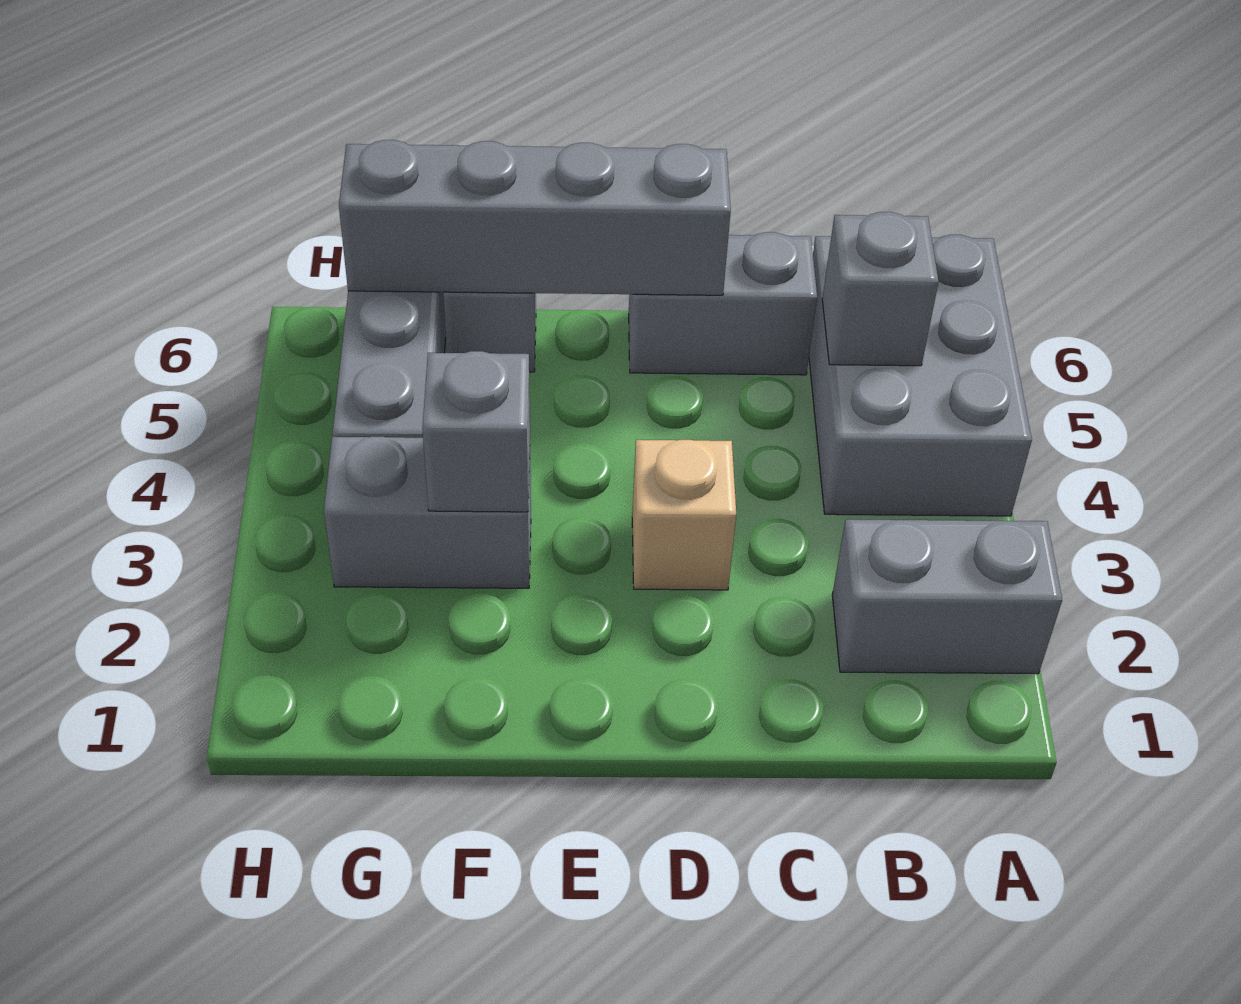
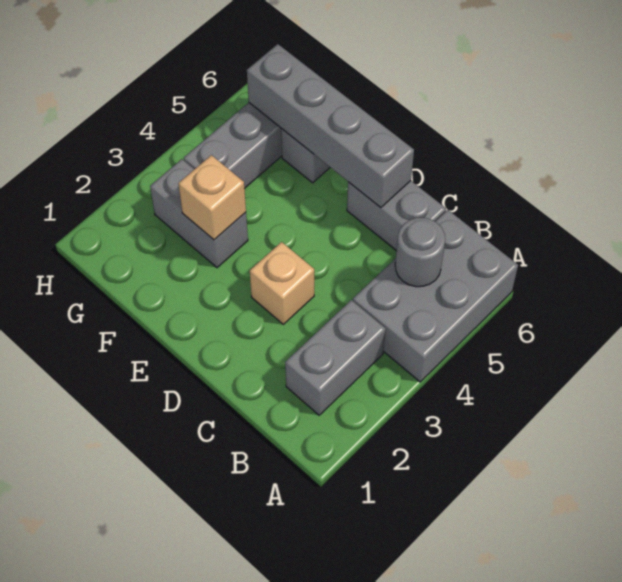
grey brick A2:B2 level 1 -> grey brick B2:B3 level 1
grey brick B5 level 2 -> grey round brick B5 level 2
grey brick F3 level 2 -> tan brick F3 level 2

